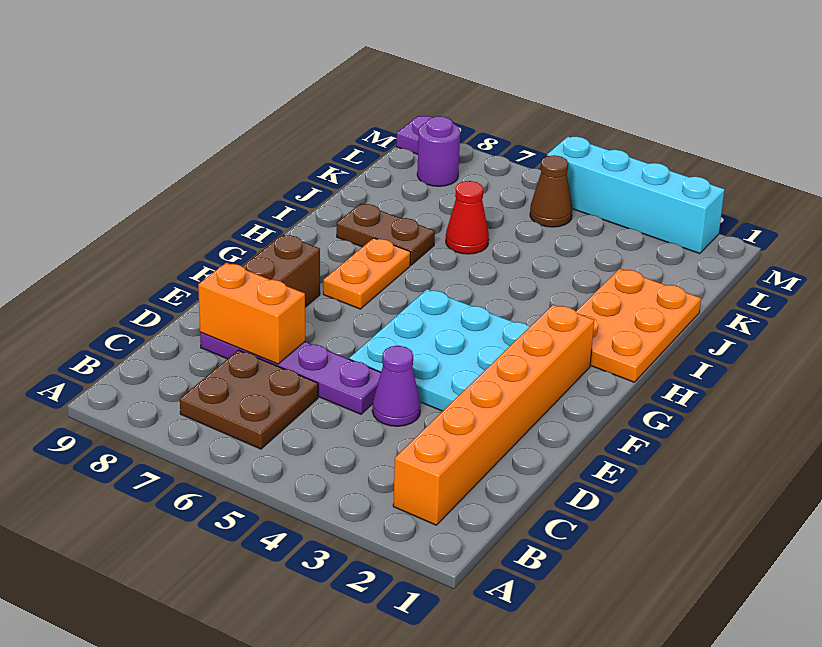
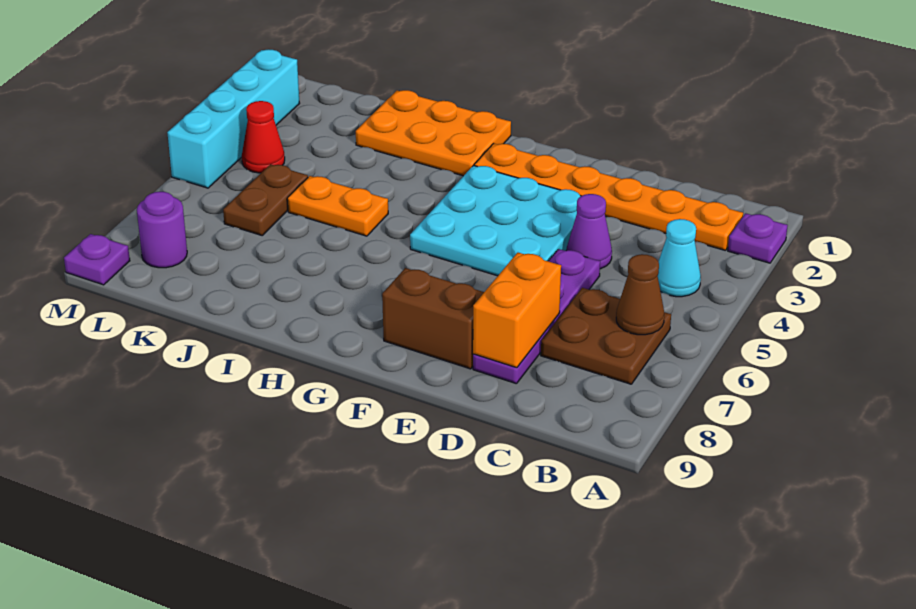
none -> purple plate A2 level 1
orange brick B2:G2 level 1 -> orange plate B2:G2 level 1
none -> cyan cone B4 level 1
orange plate G7:H7 level 1 -> orange plate I5:J5 level 1
brown plate I7:I8 level 1 -> brown plate K5:K6 level 1
red cone J6 level 1 -> red cone L4 level 1
brown cone L5 level 1 -> brown cone B6 level 2

